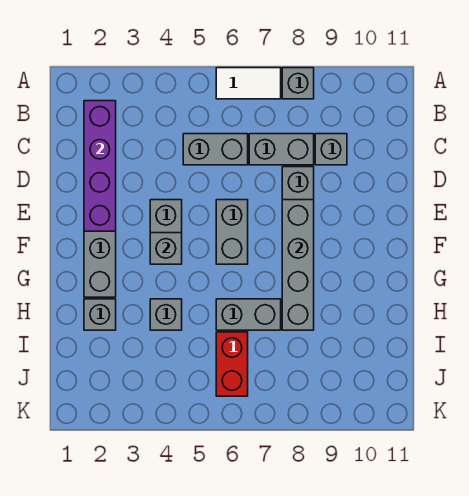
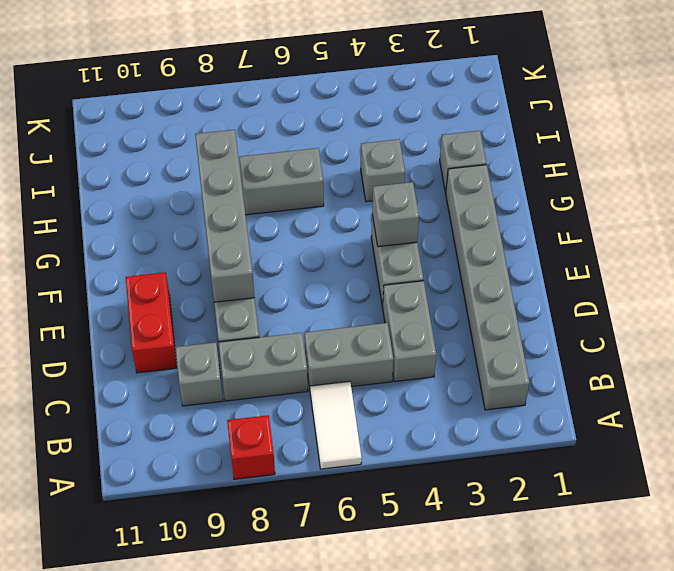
white tile A6:A7 level 1 -> white tile A6:B6 level 1
grey brick A8 level 1 -> red brick A8 level 1
purple brick B2:E2 level 2 -> none
grey brick E6:F6 level 1 -> grey brick C4:D4 level 1
red brick I6:J6 level 1 -> red brick D10:E10 level 1

